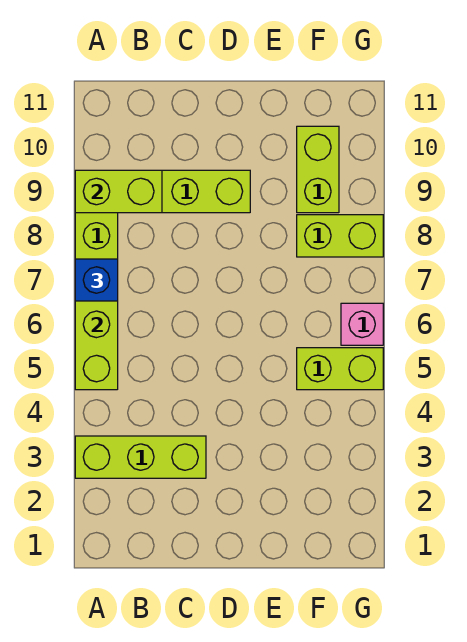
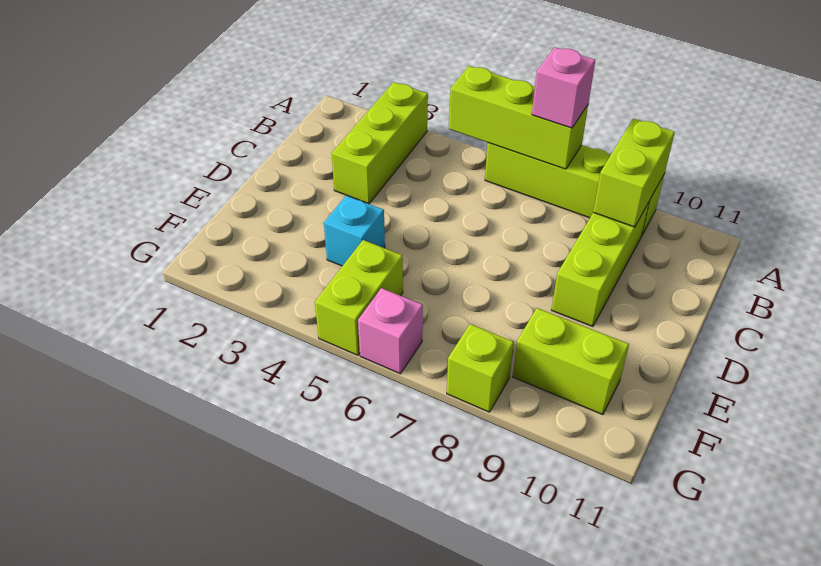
blue brick A7 level 3 -> pink brick A7 level 3
none -> cyan brick E4 level 1
lime brick F8:G8 level 1 -> lime brick G8 level 1

